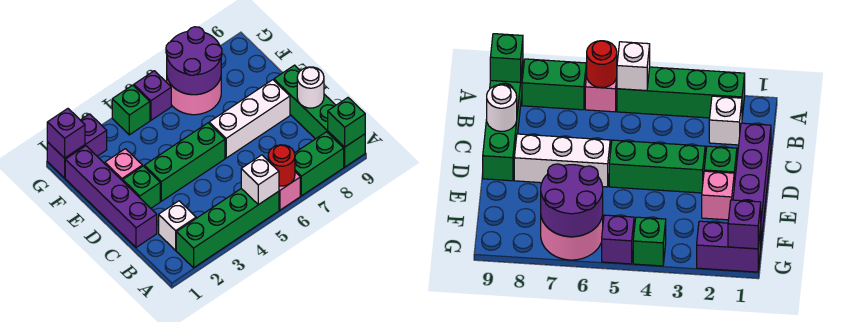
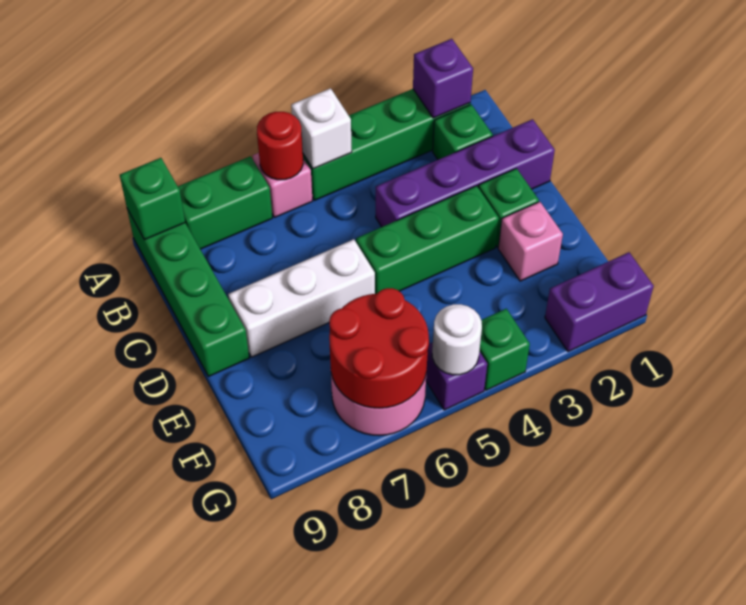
white brick B2 level 1 -> green brick B2 level 1
purple brick C1:F1 level 1 -> purple brick C1:C4 level 1
white round brick C9 level 2 -> white round brick G5 level 2
purple round brick F6:G7 level 2 -> red round brick F6:G7 level 2
purple brick G1 level 2 -> purple brick A2 level 2

